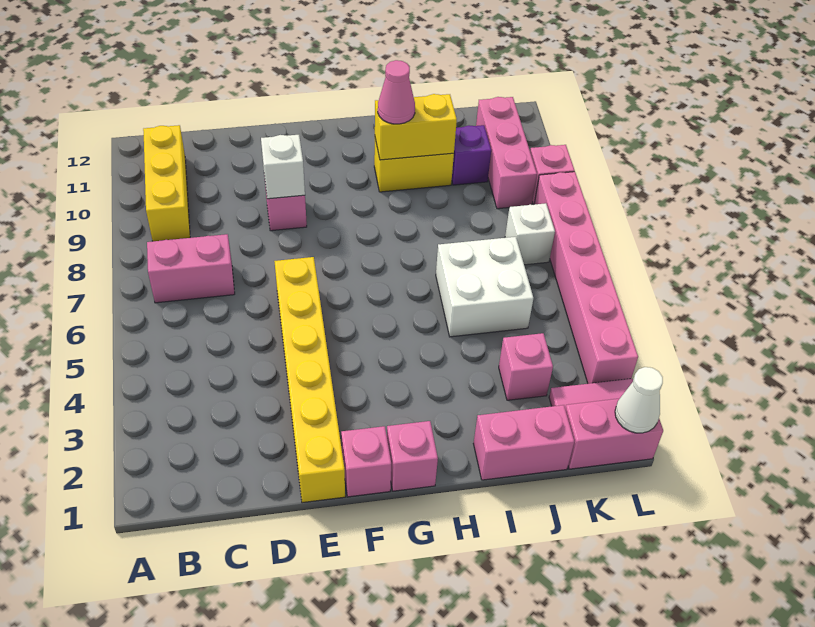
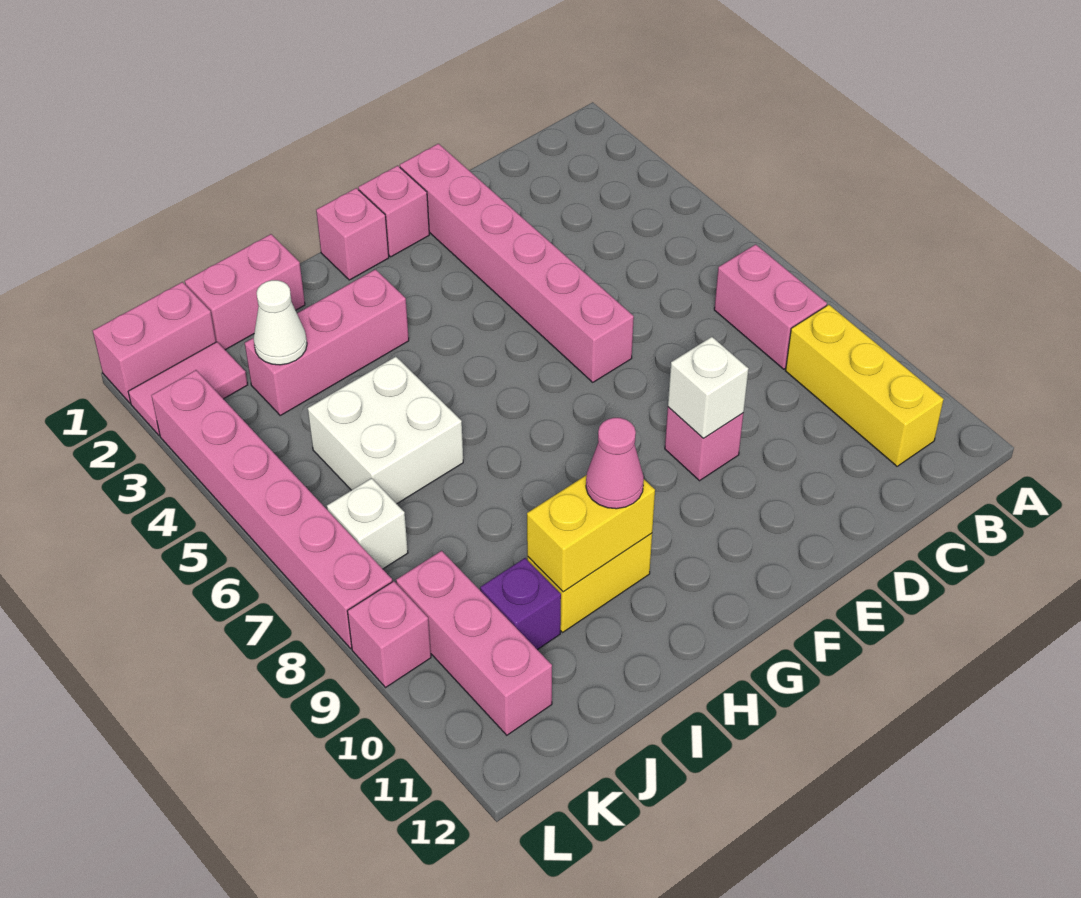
pink brick B7:C7 level 1 -> pink brick B7:B8 level 1
yellow brick E1:E6 level 1 -> pink brick E1:E6 level 1
pink brick J3 level 1 -> pink brick H3:J3 level 1
white cone L1 level 2 -> white cone J3 level 2

